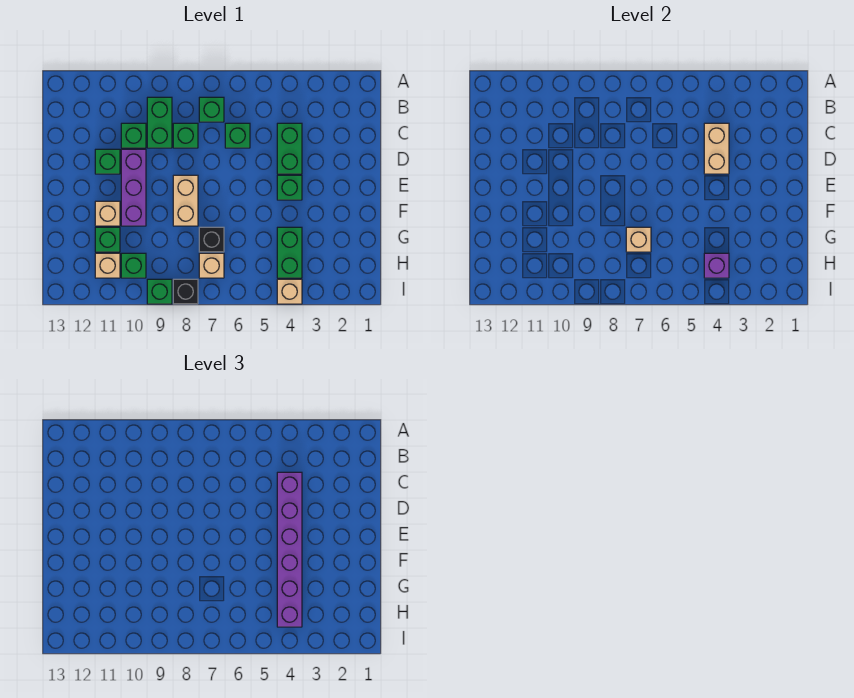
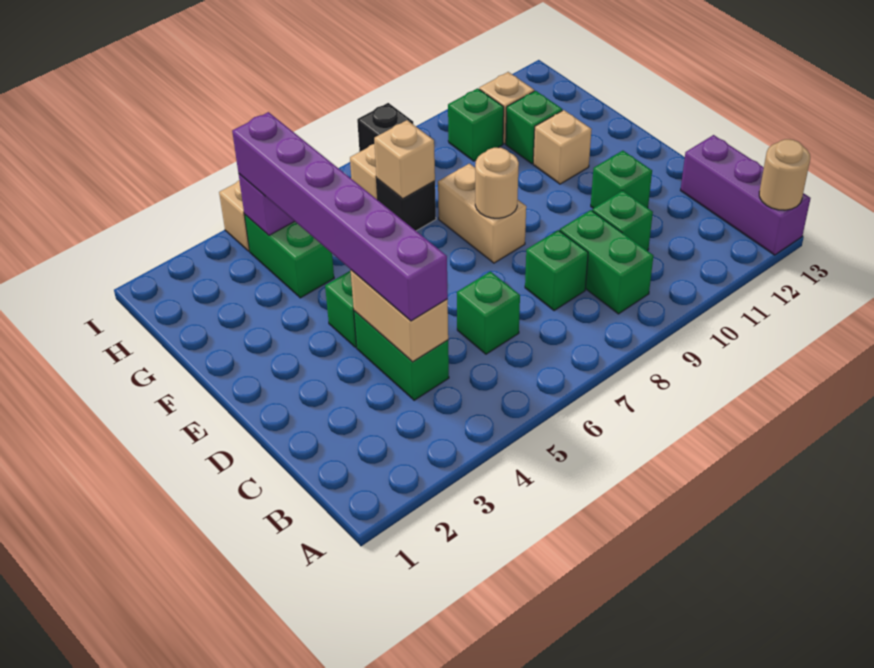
none -> tan round brick A13 level 2
green brick B7 level 1 -> none
purple brick D10:F10 level 1 -> purple brick A13:C13 level 1
none -> tan round brick E8 level 2
green brick I9 level 1 -> none

